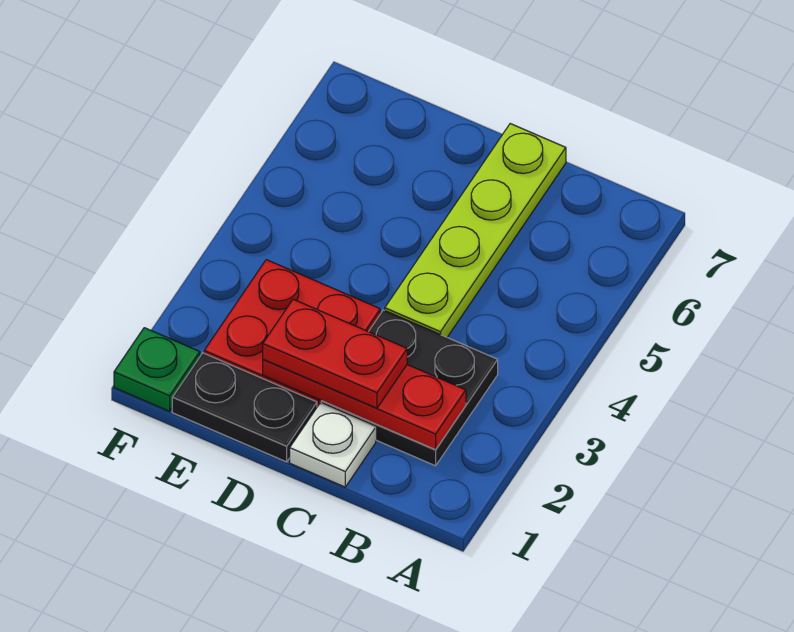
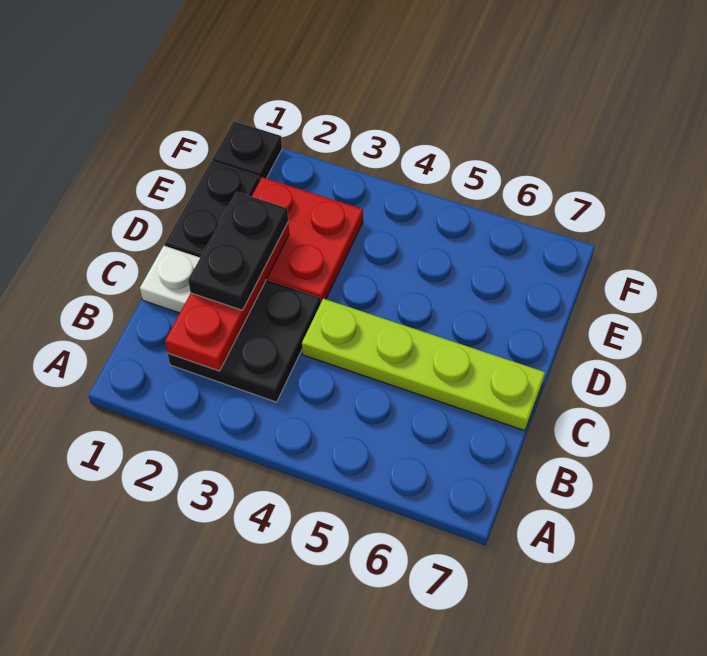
red plate C2:D2 level 3 -> black plate C2:D2 level 3
green plate F1 level 1 -> black plate F1 level 1

